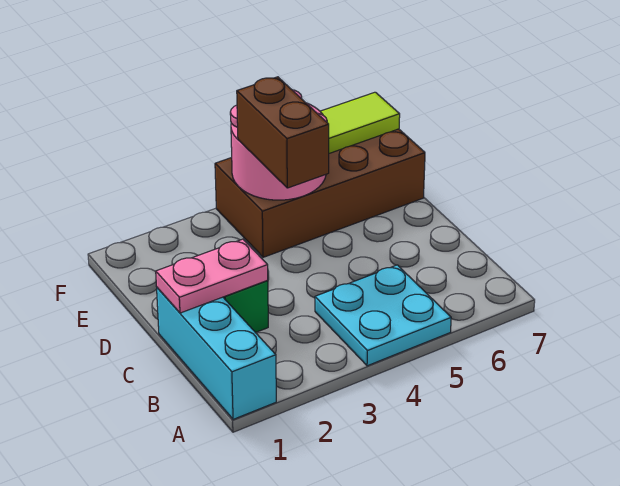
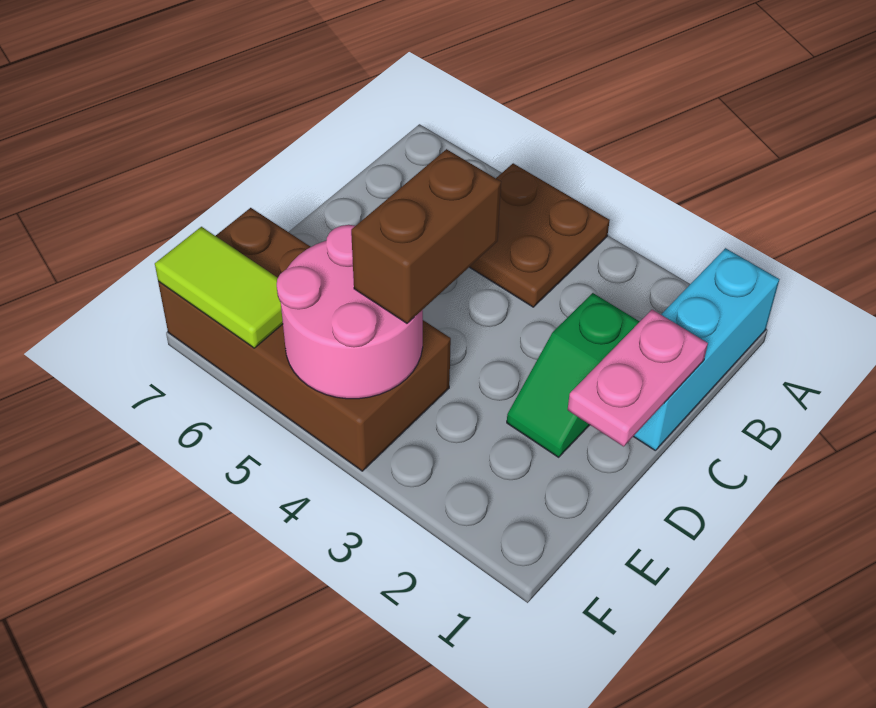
cyan plate A4:B5 level 1 -> brown plate A4:B5 level 1
pink plate C1:C2 level 2 -> pink plate C1:D1 level 2

